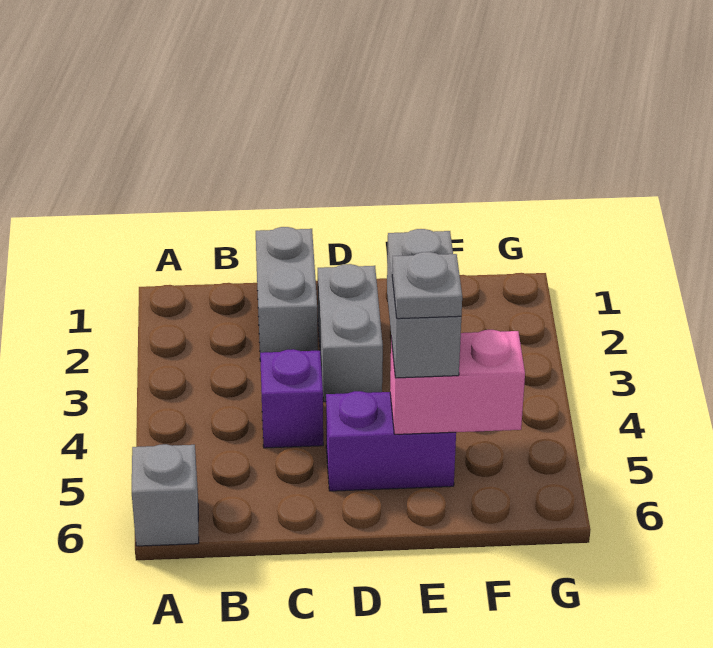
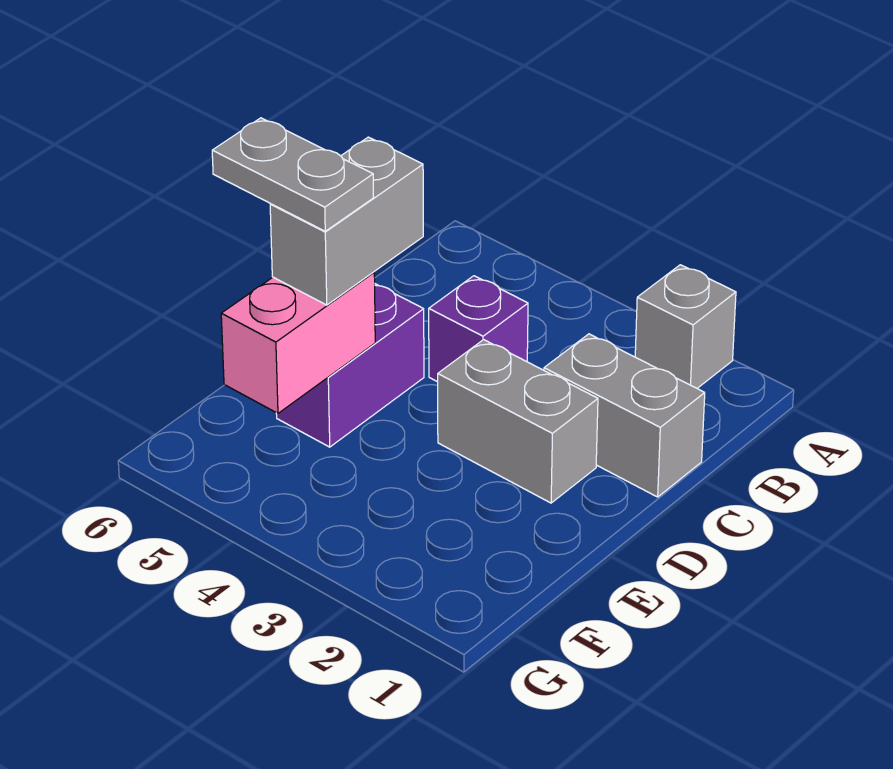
grey brick A6 level 1 -> grey brick A2 level 1
grey brick E4:E5 level 3 -> grey brick D5:E5 level 3
grey plate E5 level 4 -> grey plate E5:E6 level 4

